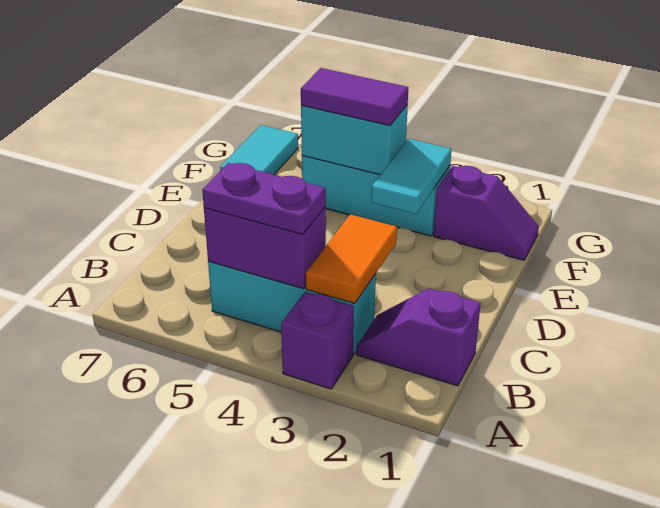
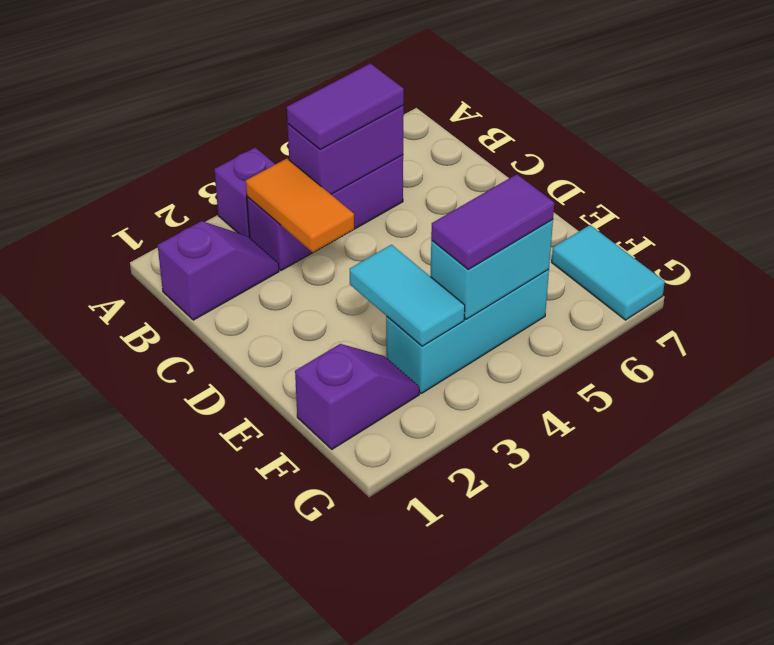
cyan brick B3:B5 level 1 -> purple brick B3:B5 level 1
purple plate B4:B5 level 3 -> purple tile B4:B5 level 3
purple slope F1:F2 level 1 top 2 -> purple slope F1:F2 level 1 top 1

